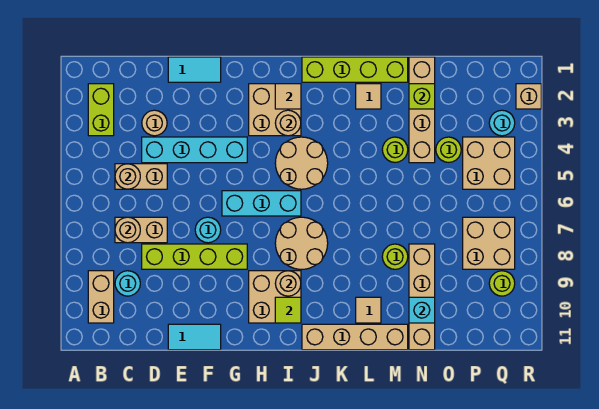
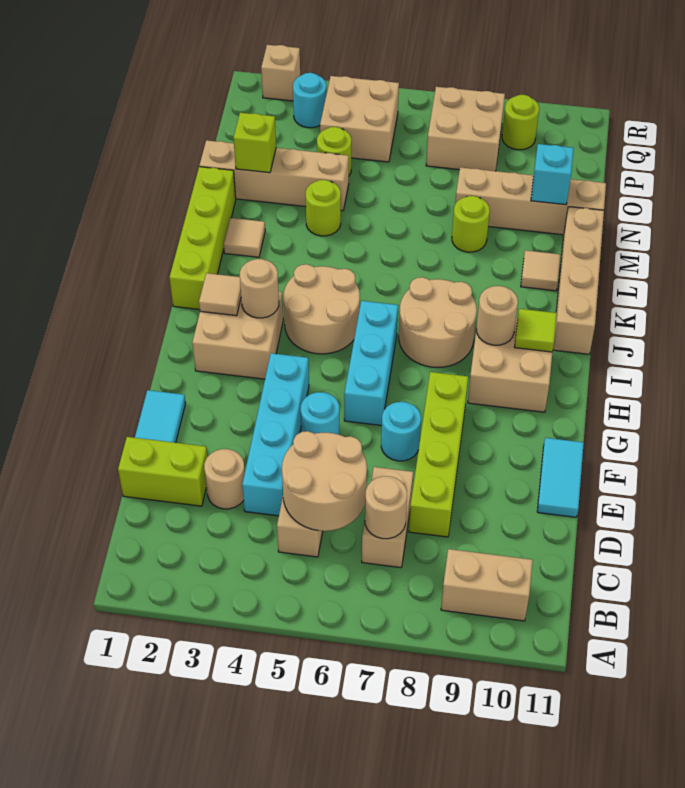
lime brick B2:B3 level 1 -> lime brick D1:D2 level 1
tan round brick C5 level 2 -> tan round brick C5:D6 level 2
cyan round brick C9 level 1 -> cyan round brick F5 level 1

